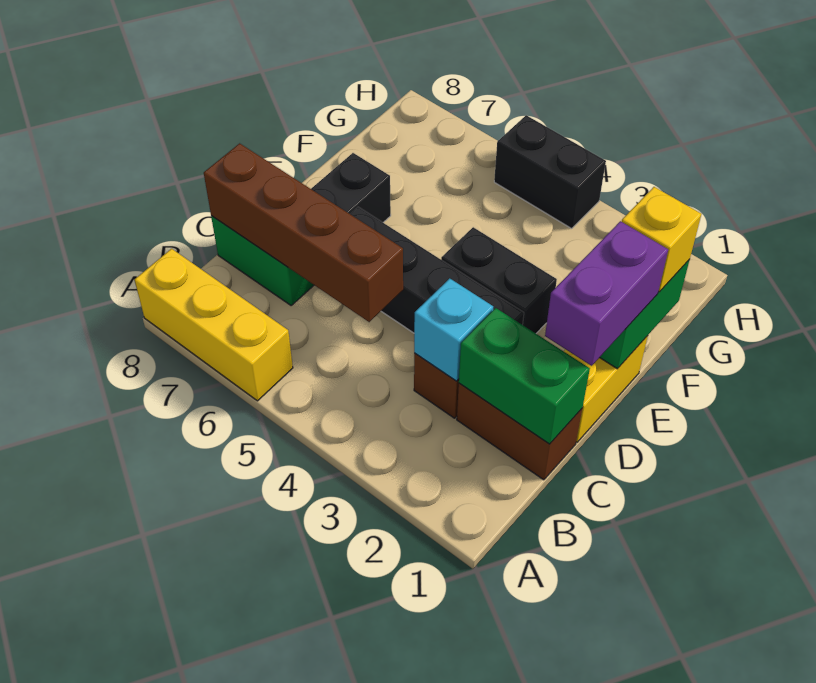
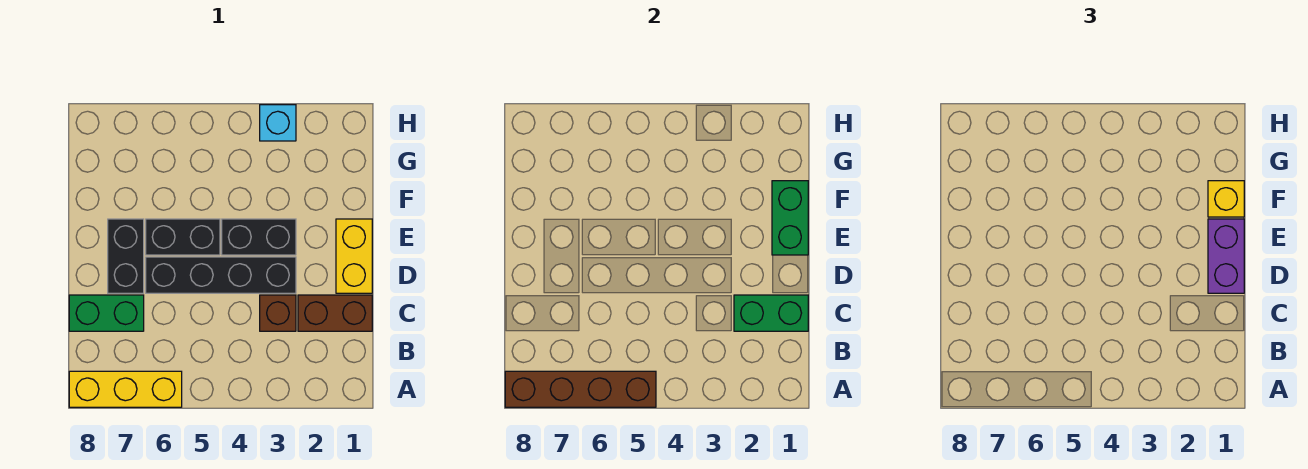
cyan brick C3 level 2 -> cyan brick H3 level 1
brown brick C5:C8 level 2 -> brown brick A5:A8 level 2
black brick H4:H5 level 1 -> black brick E5:E6 level 1

